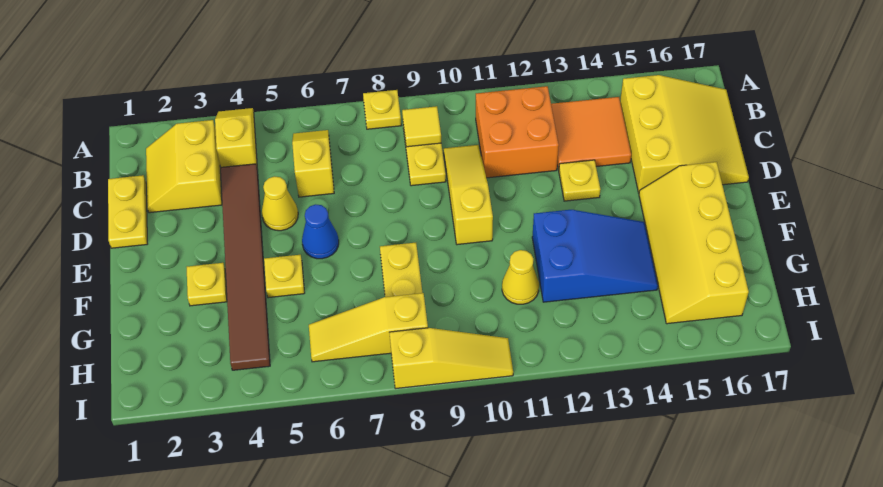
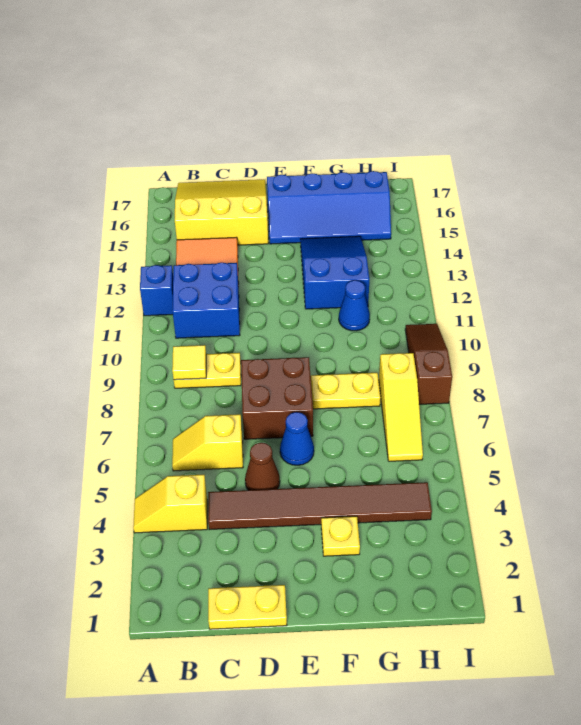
yellow plate A8 level 1 -> none
none -> blue brick A12 level 1
yellow slope B2:C3 level 1 top 3 -> none
orange brick B11:C12 level 1 -> blue brick B11:C12 level 1
yellow slope C10:E10 level 1 top E -> none
yellow cone D5 level 1 -> brown cone D5 level 1
none -> brown brick D7:E8 level 1
yellow plate D13 level 1 -> none
yellow slope E15:H16 level 1 top 16 -> blue slope E15:H16 level 1 top 16
yellow plate F5 level 1 -> none
yellow cone G11 level 1 -> blue cone G11 level 1
yellow slope I8:I10 level 1 top 8 -> brown slope I8:I10 level 1 top 8

